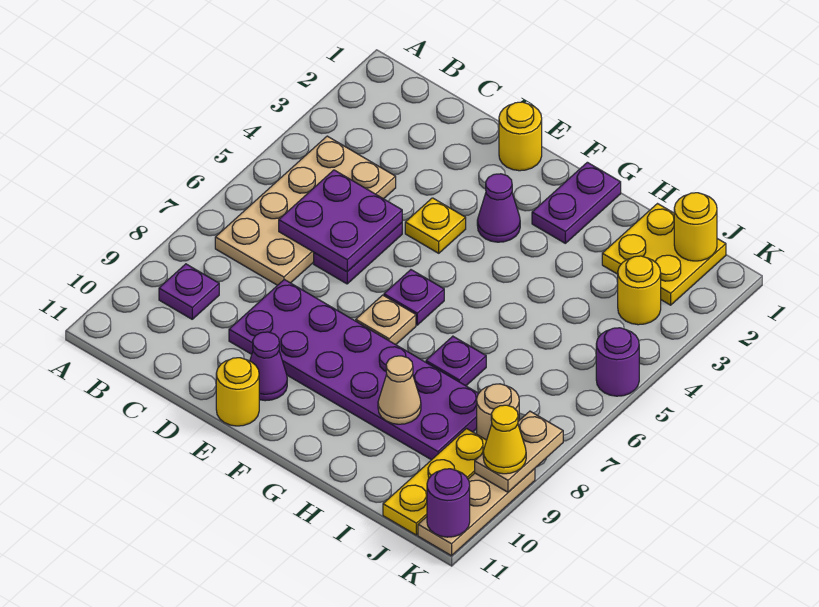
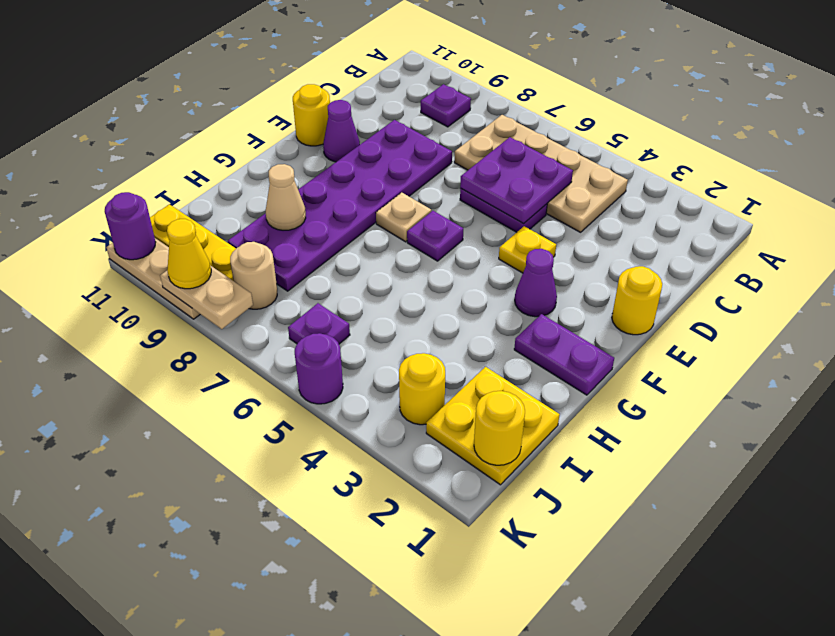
purple plate H7 level 1 -> purple plate J6 level 1

